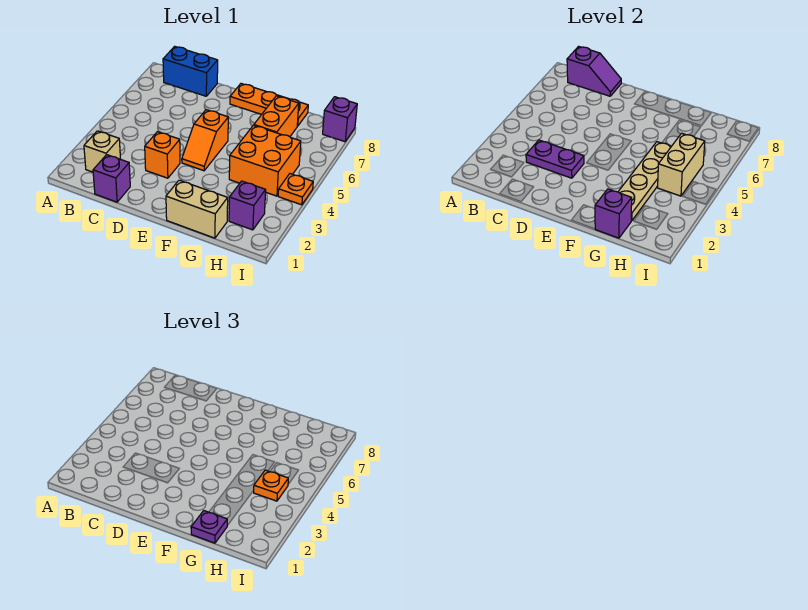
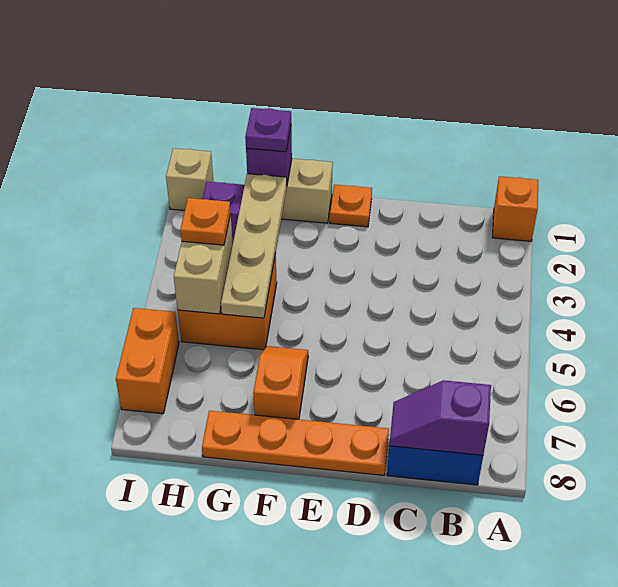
tan brick B2 level 1 -> tan brick I1 level 1
purple brick C1 level 1 -> none
purple plate C3:D3 level 2 -> none
orange brick D3 level 1 -> orange brick A1 level 1
orange slope E4:E5 level 1 top 5 -> orange slope F6:F7 level 1 top 7
orange plate E8:G8 level 1 -> orange plate D8:G8 level 1
orange brick G6:G7 level 1 -> orange brick I6:I7 level 1
orange plate I4 level 1 -> orange plate E1 level 1
purple brick I8 level 1 -> none

